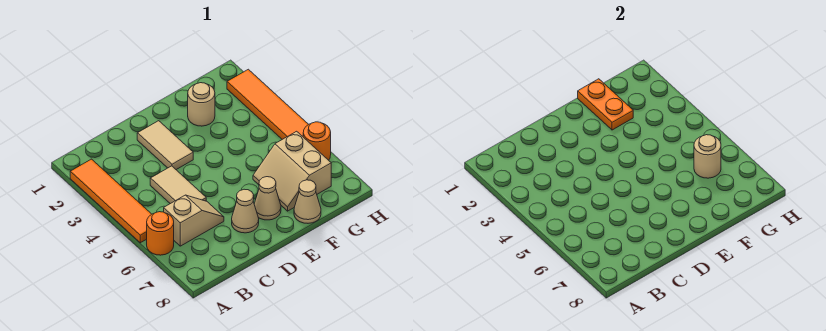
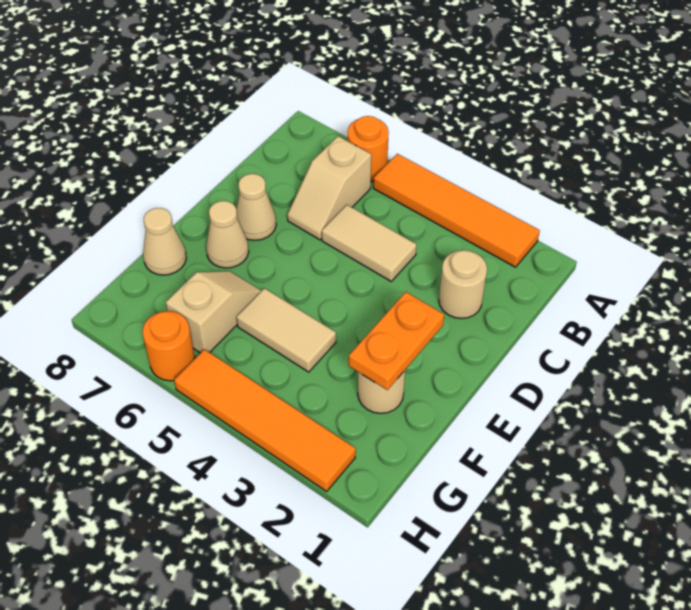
tan tile D2:D3 level 1 -> tan tile F4:F5 level 1
orange plate F1:F2 level 2 -> orange plate E2:F2 level 2
tan slope F6:G7 level 1 top G -> tan slope F6:G6 level 1 top G
tan round brick G6 level 2 -> tan round brick C2 level 1

